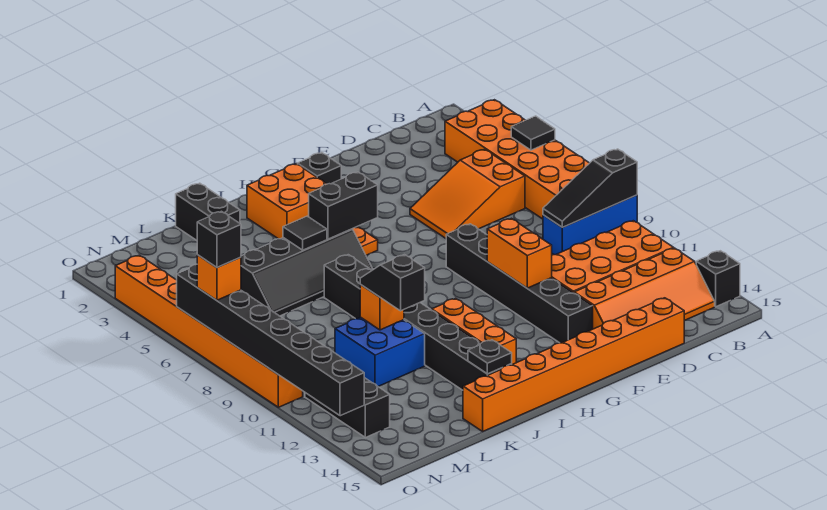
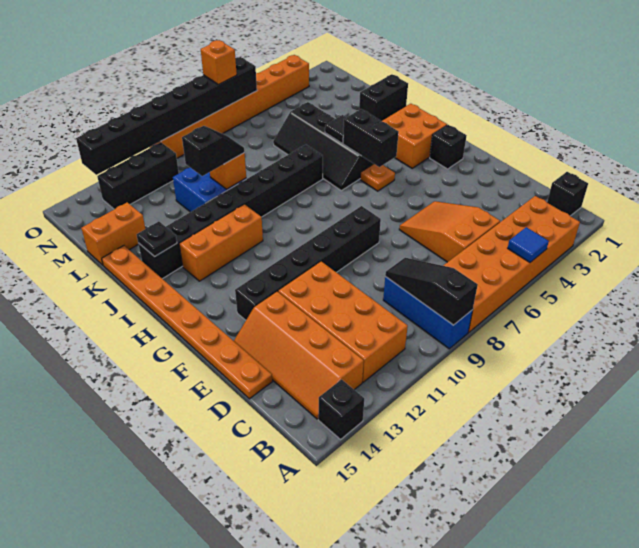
black tile A5 level 2 -> blue tile A5 level 2
orange brick D15:K15 level 1 -> orange plate D15:K15 level 1
orange brick F10:F11 level 2 -> orange brick L14:L15 level 1
black brick O7 level 4 -> black brick B1 level 1

